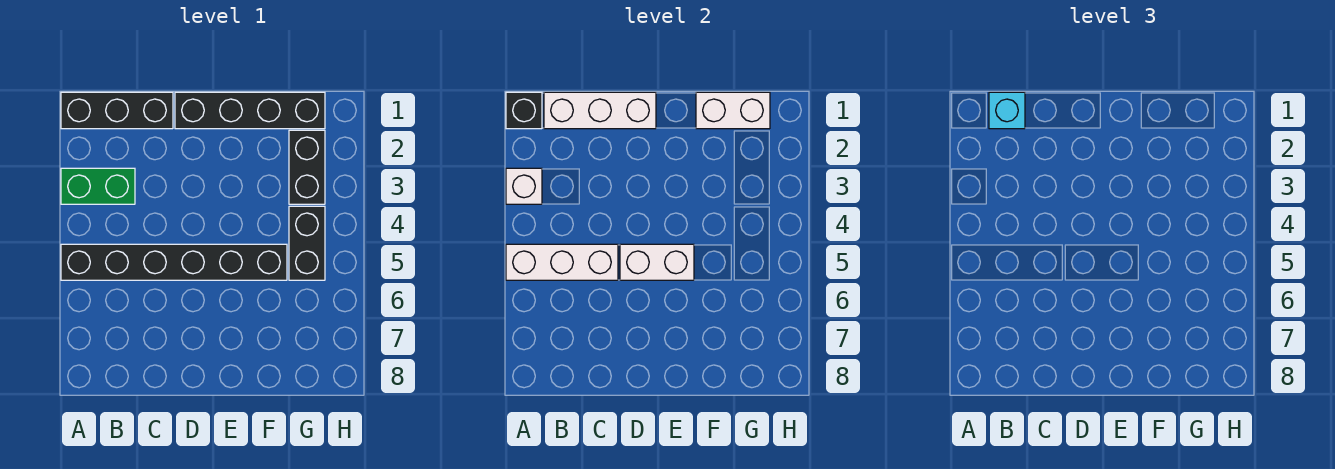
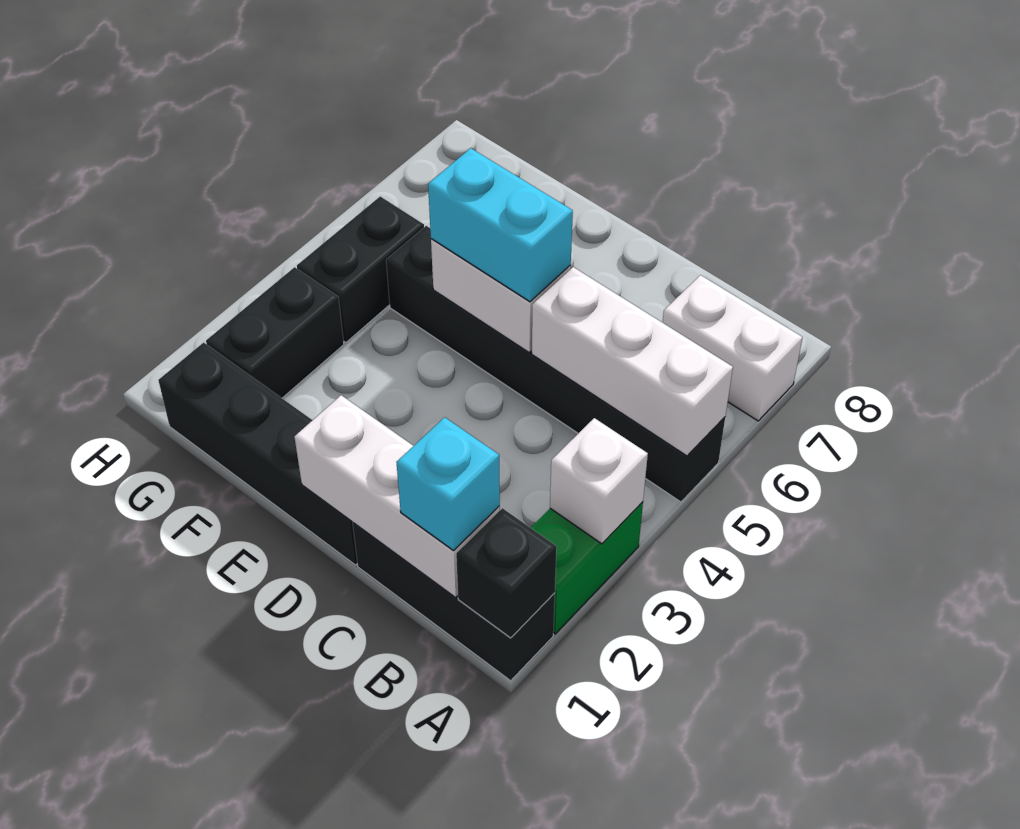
green brick A3:B3 level 1 -> green brick A2:A3 level 1
none -> cyan brick D5:E5 level 3
white brick F1:G1 level 2 -> white brick A7:B7 level 1

